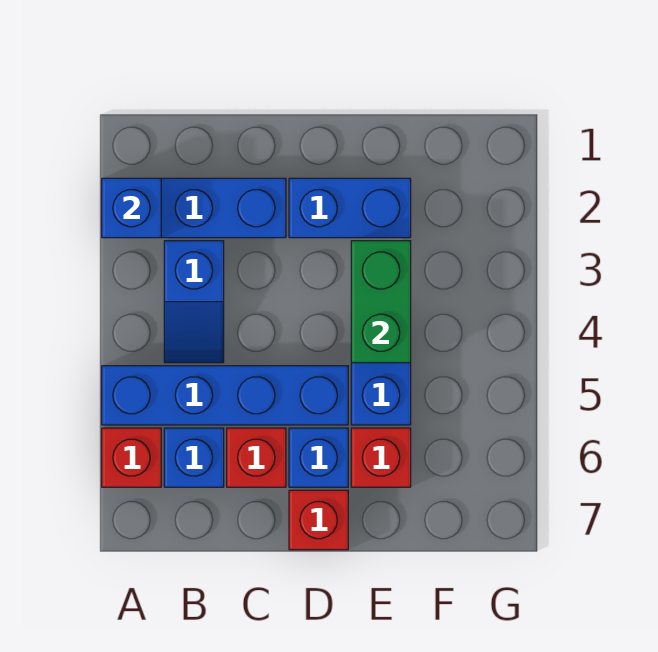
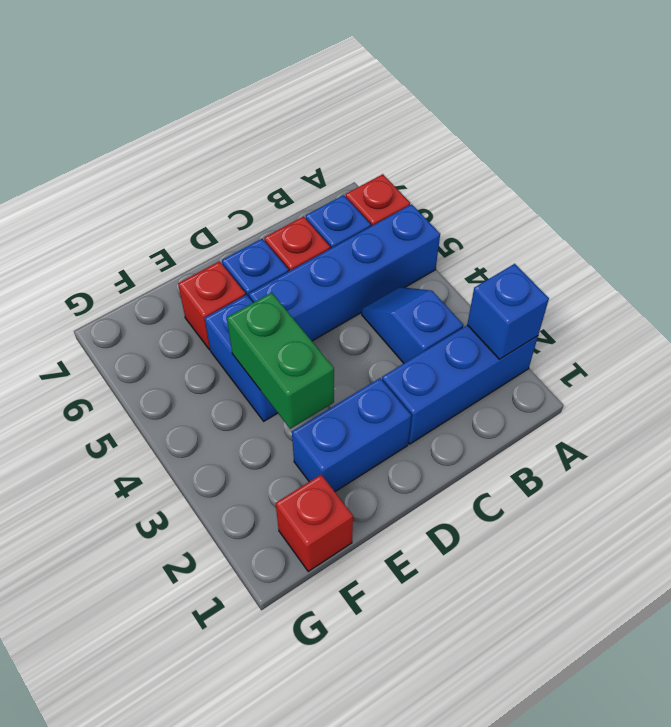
red brick D7 level 1 -> red brick F1 level 1

